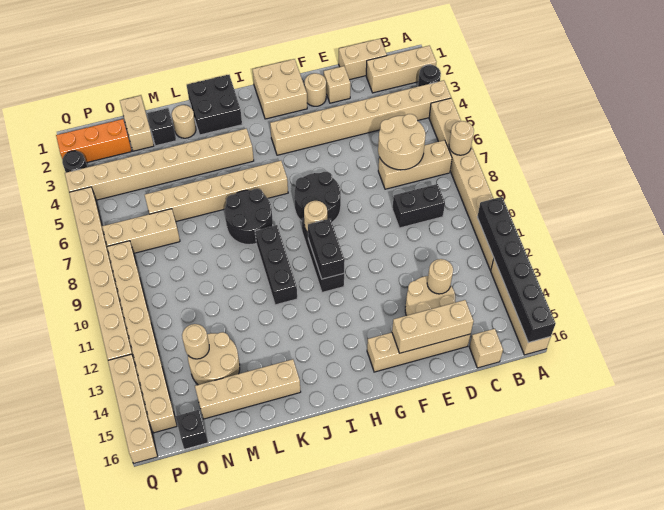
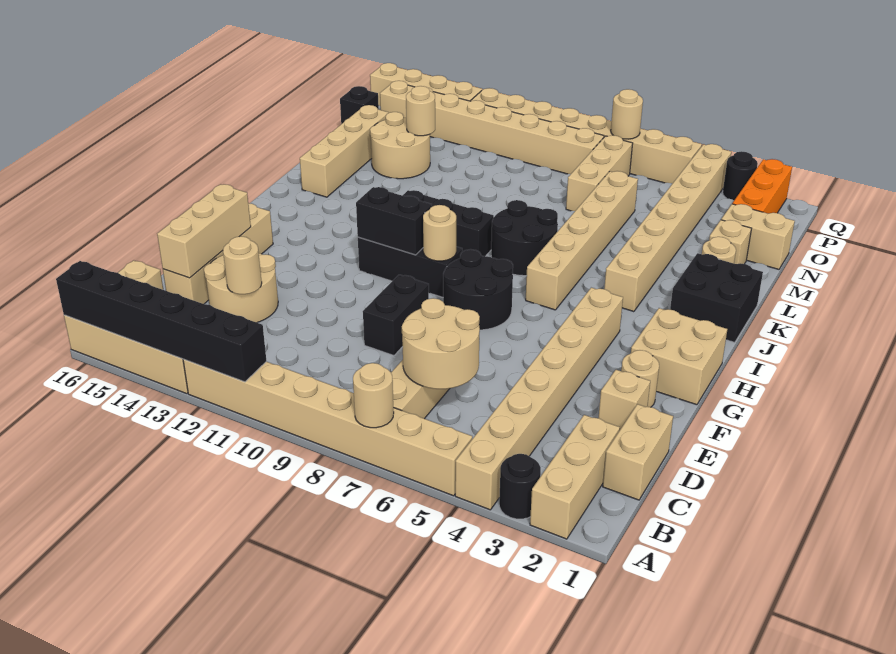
black brick C9:D9 level 1 -> black brick E9:F9 level 1
black brick M2 level 1 -> tan brick M2 level 1
none -> tan round brick Q7 level 2

